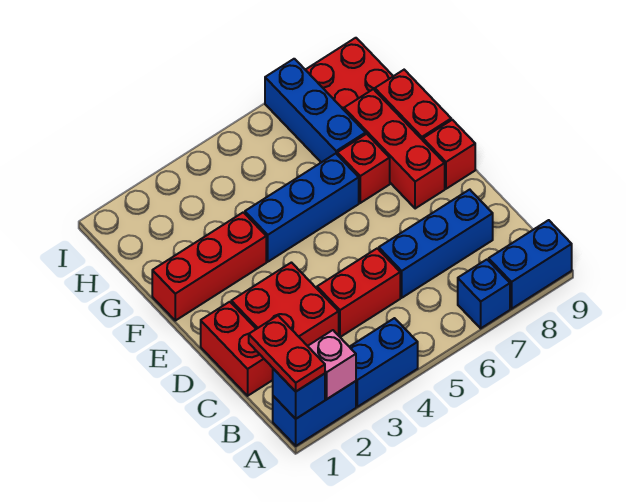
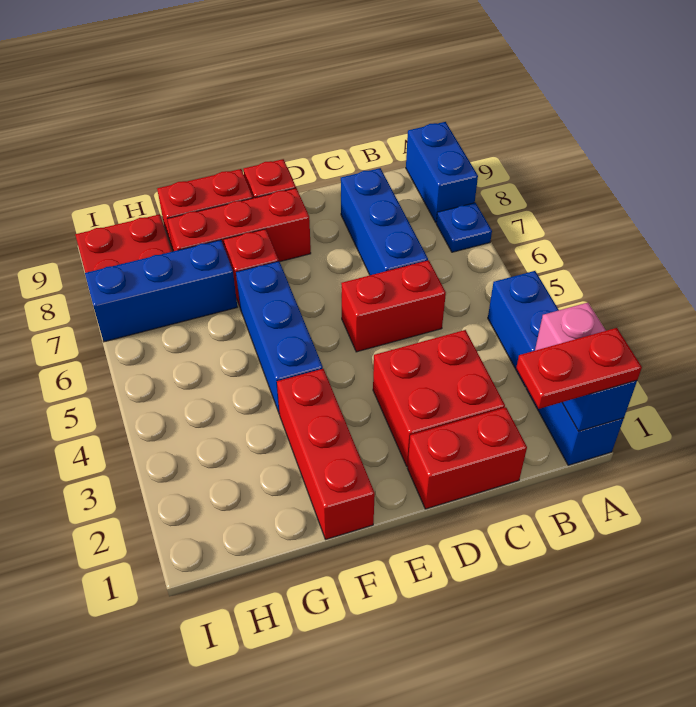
blue brick A7 level 1 -> blue plate A7 level 1
red brick C4:C5 level 1 -> red brick C5:D5 level 1

